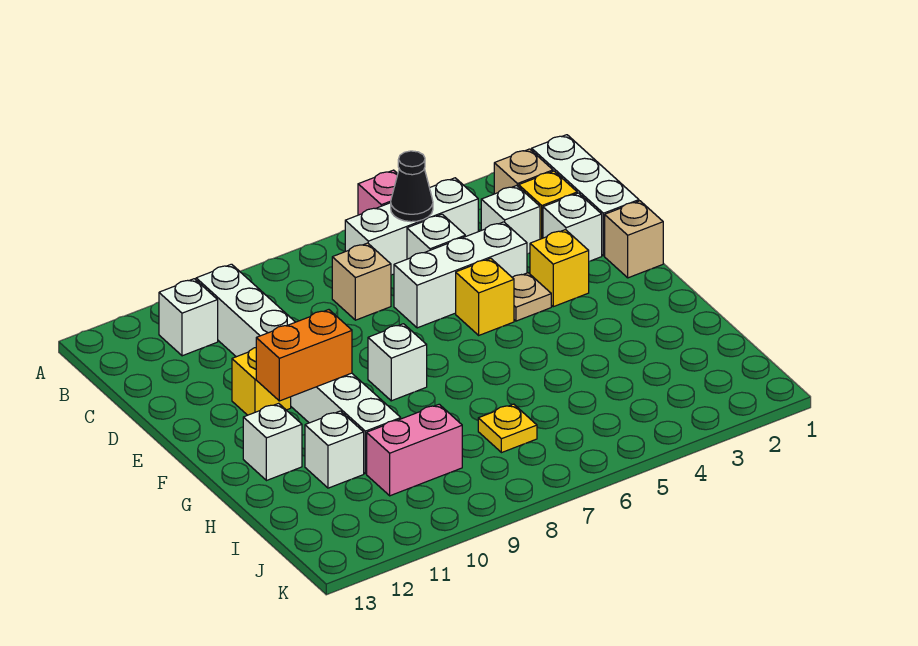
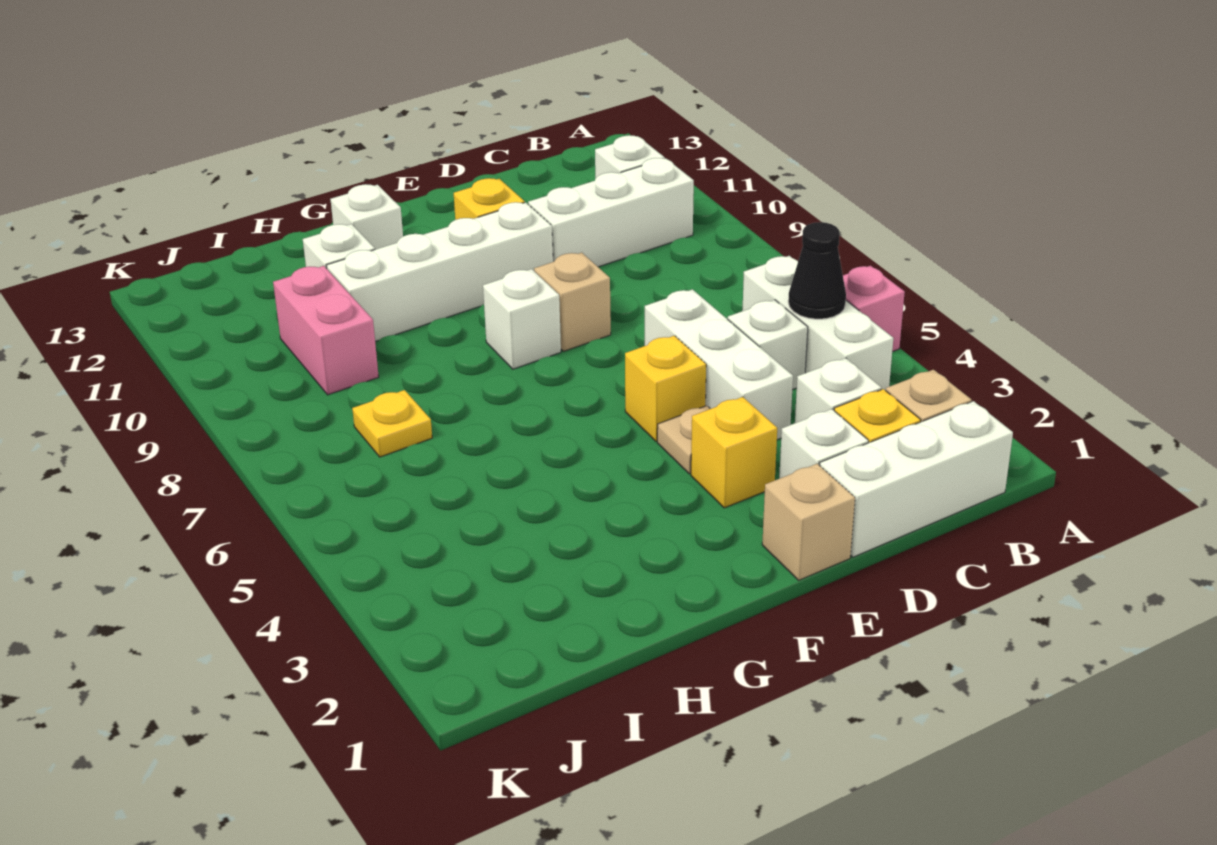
tan brick C7 level 1 -> tan brick E8 level 1
orange brick F10:F11 level 2 -> none

